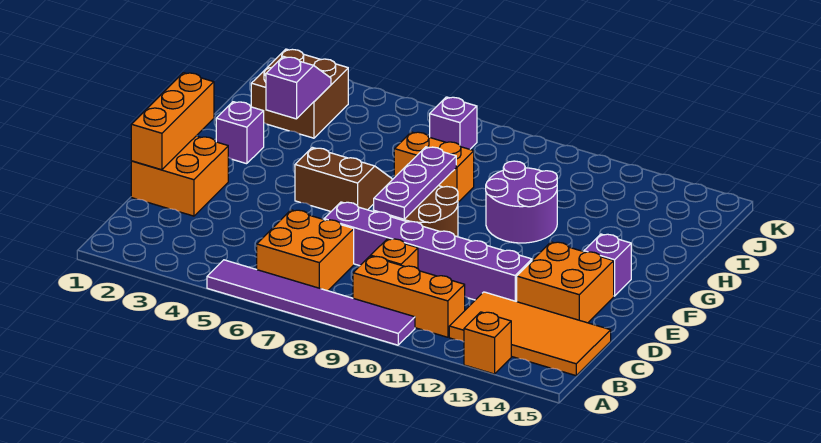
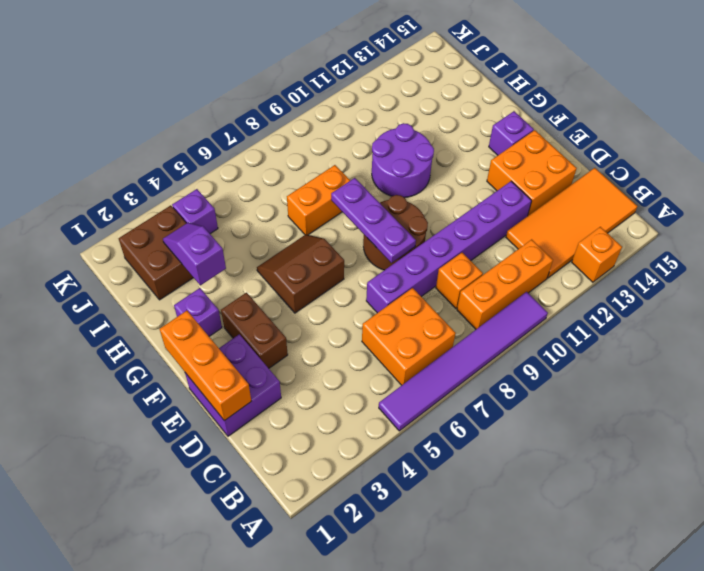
orange brick D1:E2 level 1 -> purple brick D1:E2 level 1
none -> brown brick E3:F3 level 1
purple brick J7 level 1 -> purple brick J4 level 1

